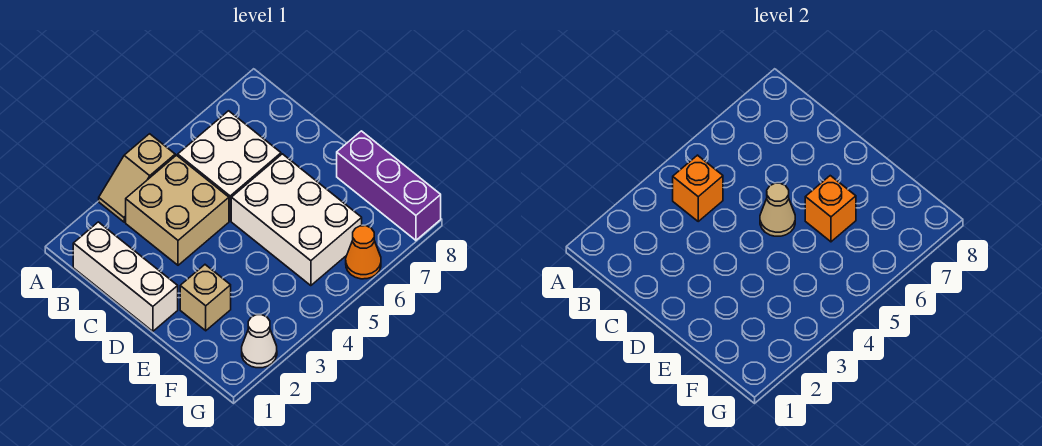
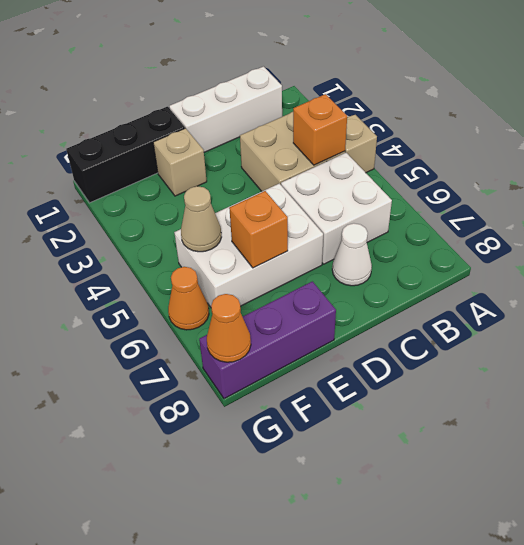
tan cone D5 level 2 -> tan cone F5 level 2
none -> black brick E1:G1 level 1
white cone G2 level 1 -> white cone C7 level 1
none -> orange cone G8 level 2

